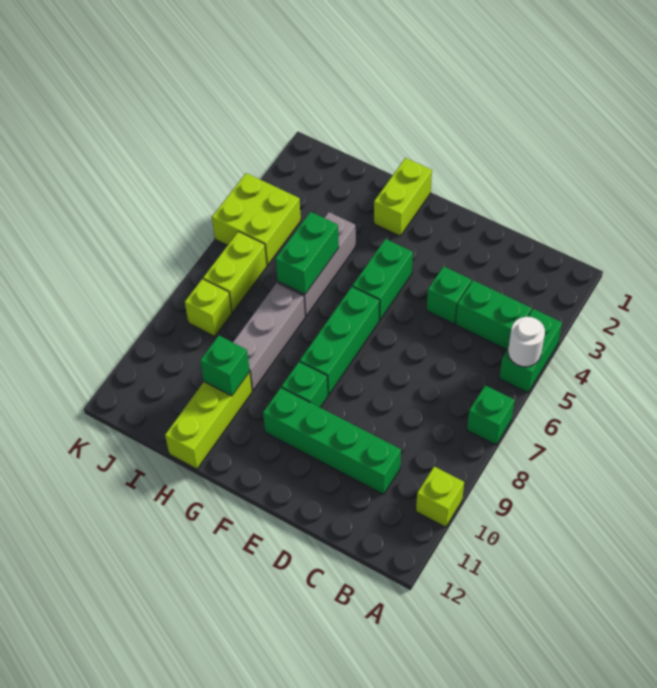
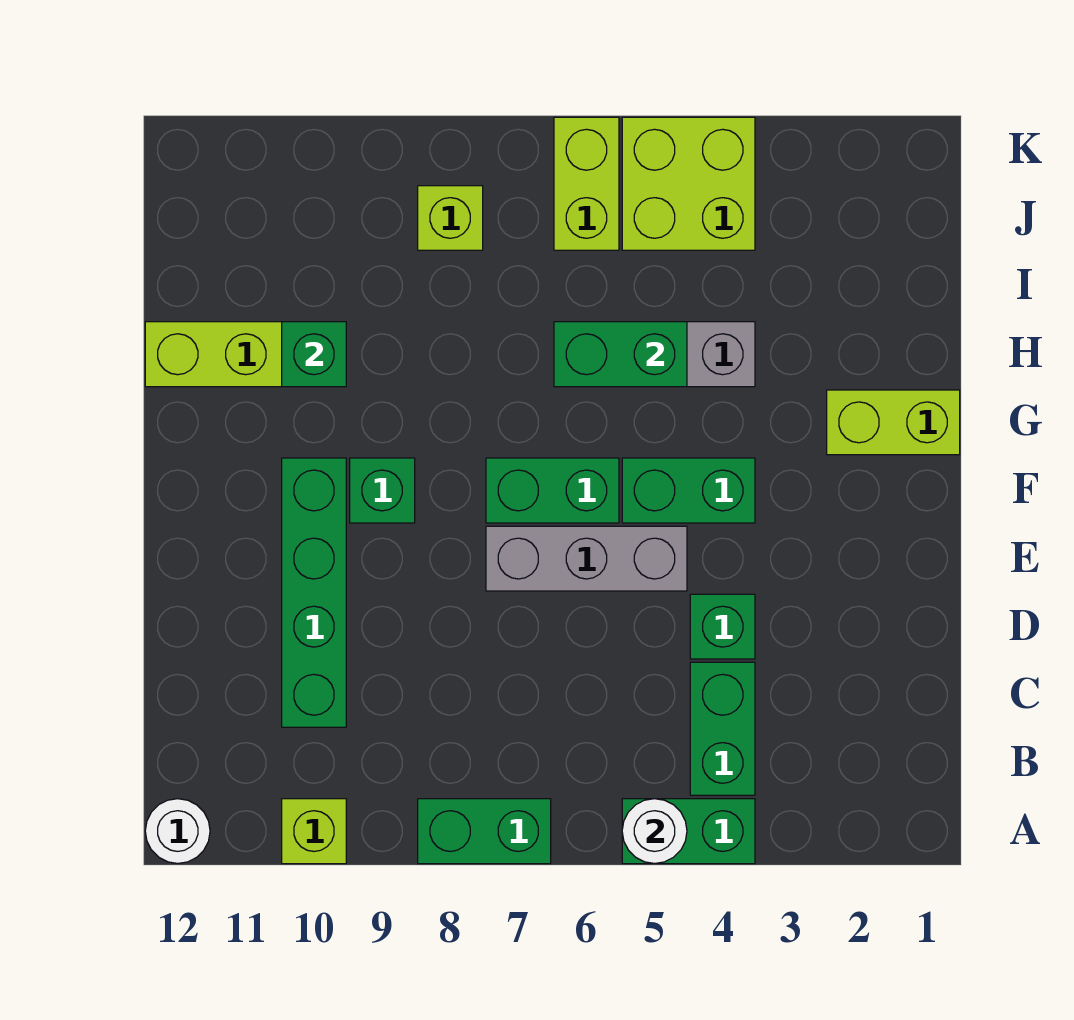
green brick A7 level 1 -> green brick A7:A8 level 1
none -> white round brick A12 level 1
green brick F6:F8 level 1 -> green brick F6:F7 level 1
grey brick H7:H9 level 1 -> grey brick E5:E7 level 1
lime brick J6:J7 level 1 -> lime brick J6:K6 level 1

